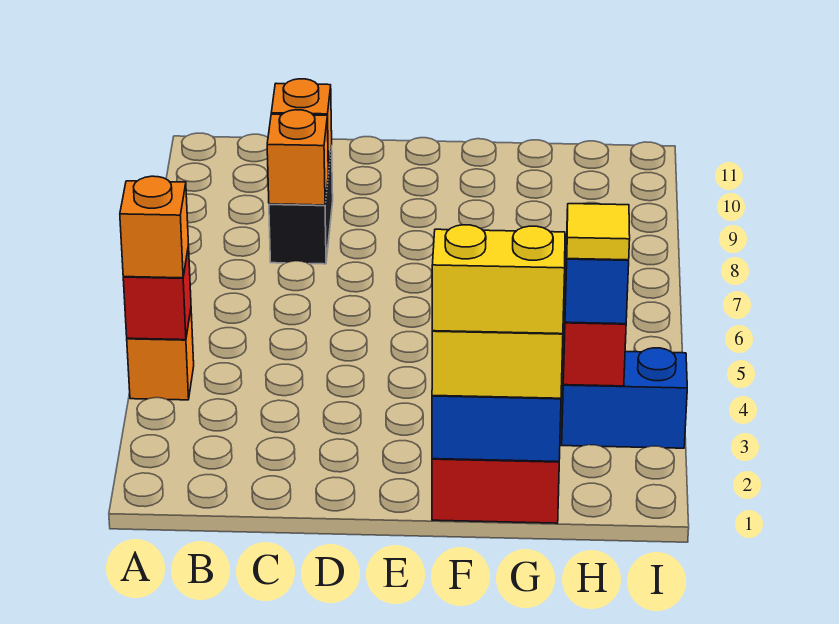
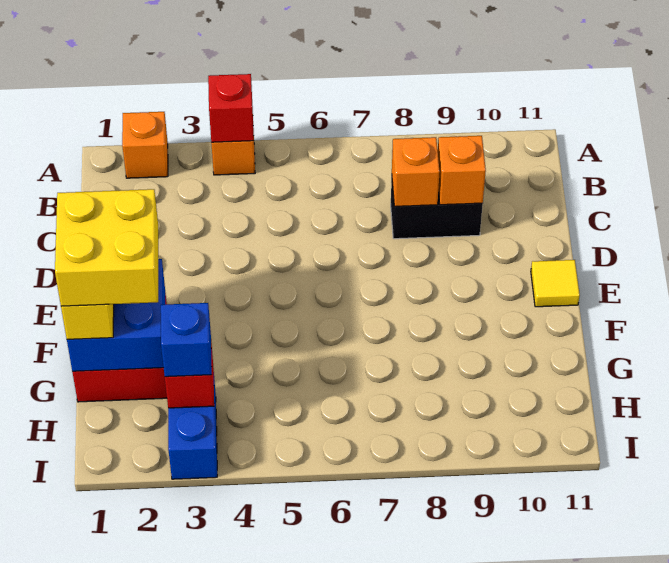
orange brick A4 level 3 -> orange brick A2 level 1
yellow brick F1:G1 level 4 -> yellow brick F1:G2 level 4
yellow tile H3 level 4 -> yellow tile E11 level 1

